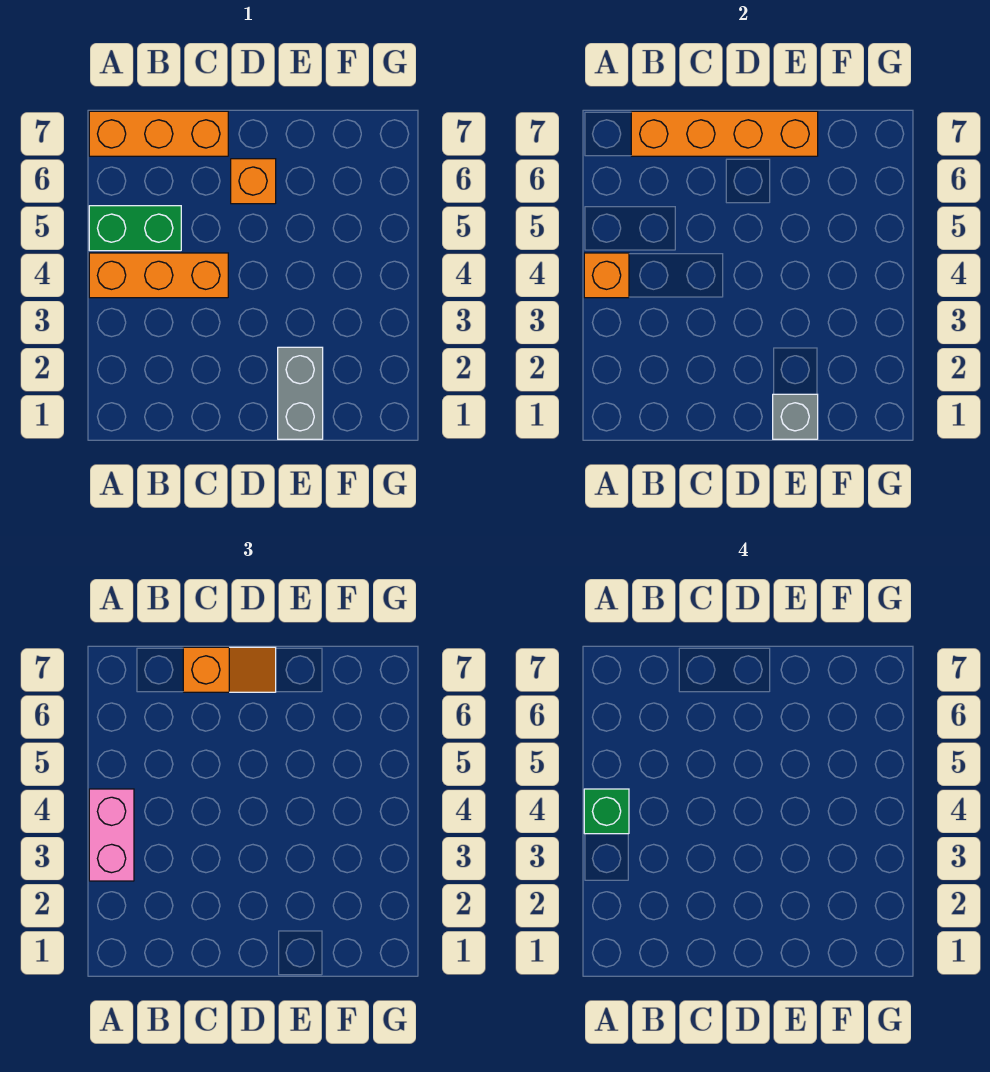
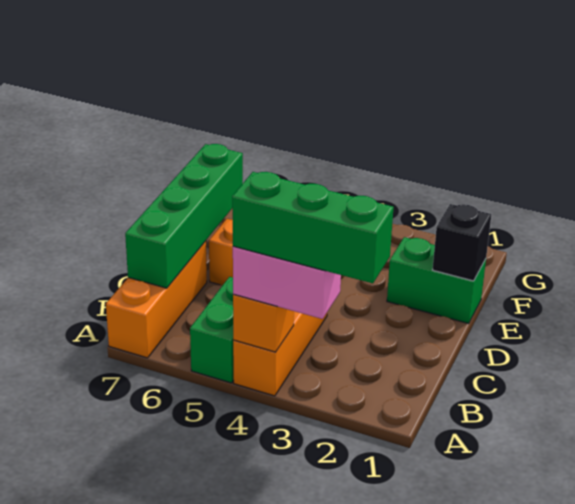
green brick A4 level 4 -> green brick A2:A4 level 4
orange brick B7:E7 level 2 -> green brick B7:E7 level 2
orange slope C7:D7 level 3 top C -> none
grey brick E1:E2 level 1 -> green brick E1:E2 level 1
grey brick E1 level 2 -> black brick E1 level 2

